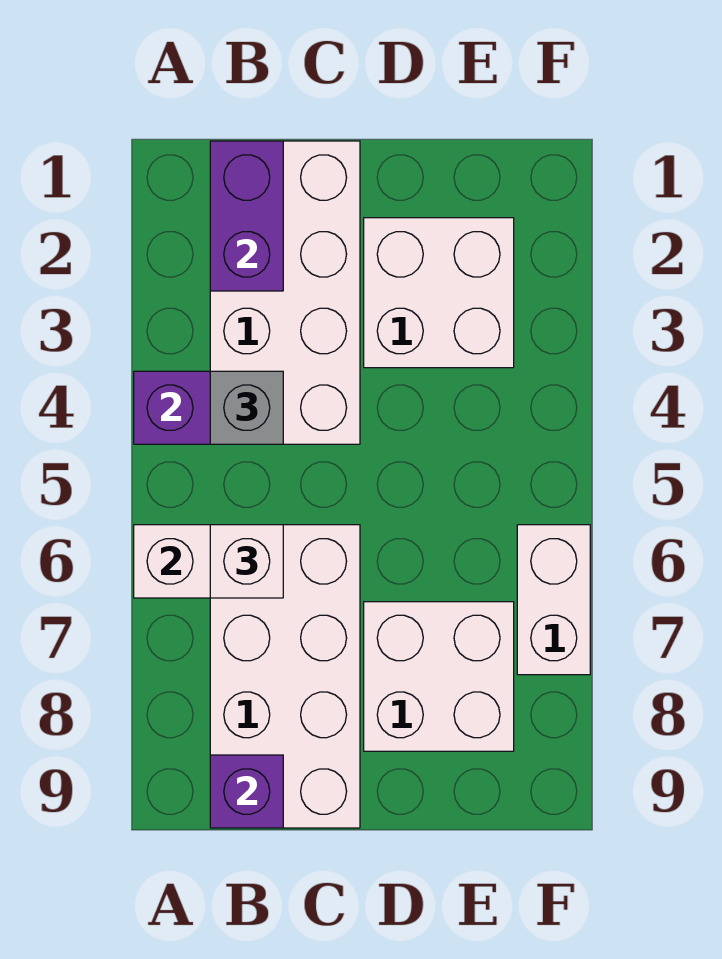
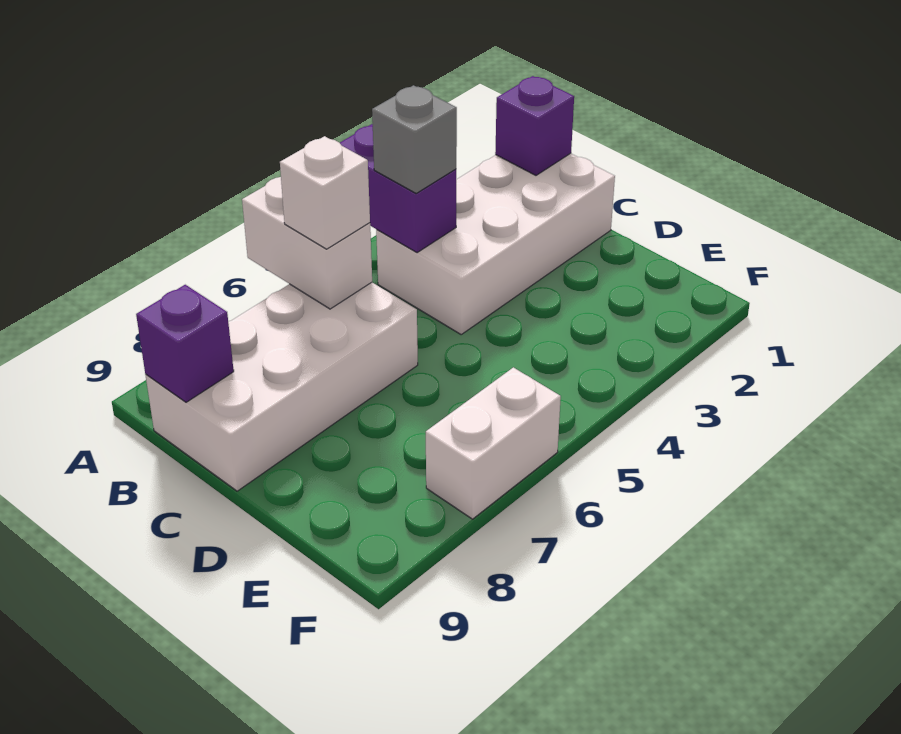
purple brick B1:B2 level 2 -> purple brick B1 level 2
white brick D2:E3 level 1 -> none
white brick D7:E8 level 1 -> none

